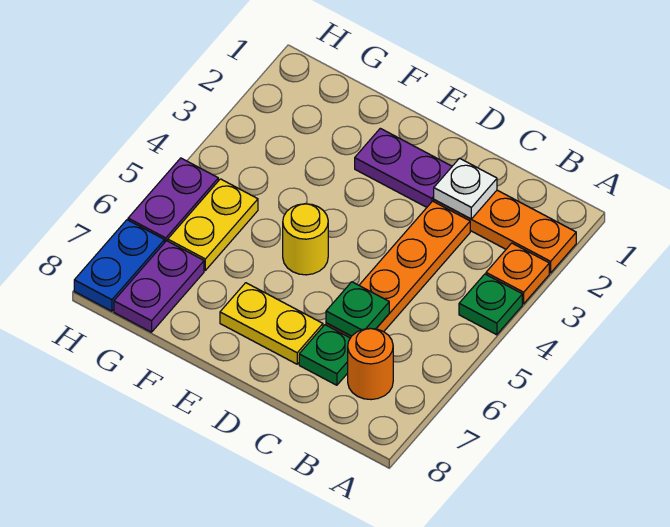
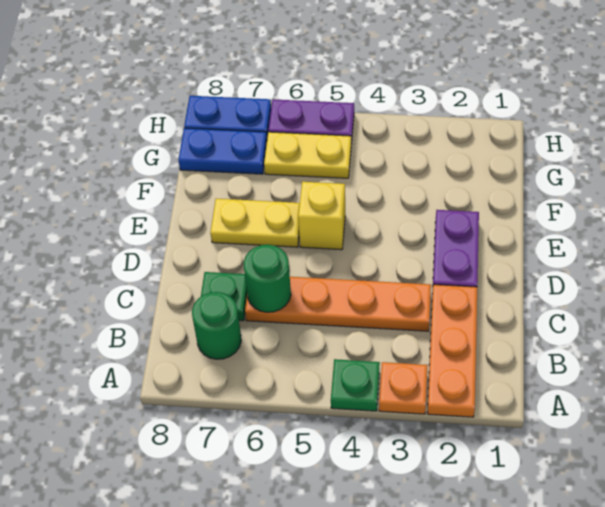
orange round brick B7 level 1 -> green round brick B7 level 1
white plate C2 level 2 -> none
green plate C6 level 2 -> green round brick C6 level 2
yellow plate D7:E7 level 1 -> yellow plate E6:E7 level 1
yellow round brick E5 level 1 -> yellow brick E5 level 1
purple plate G7:G8 level 1 -> blue plate G7:G8 level 1

